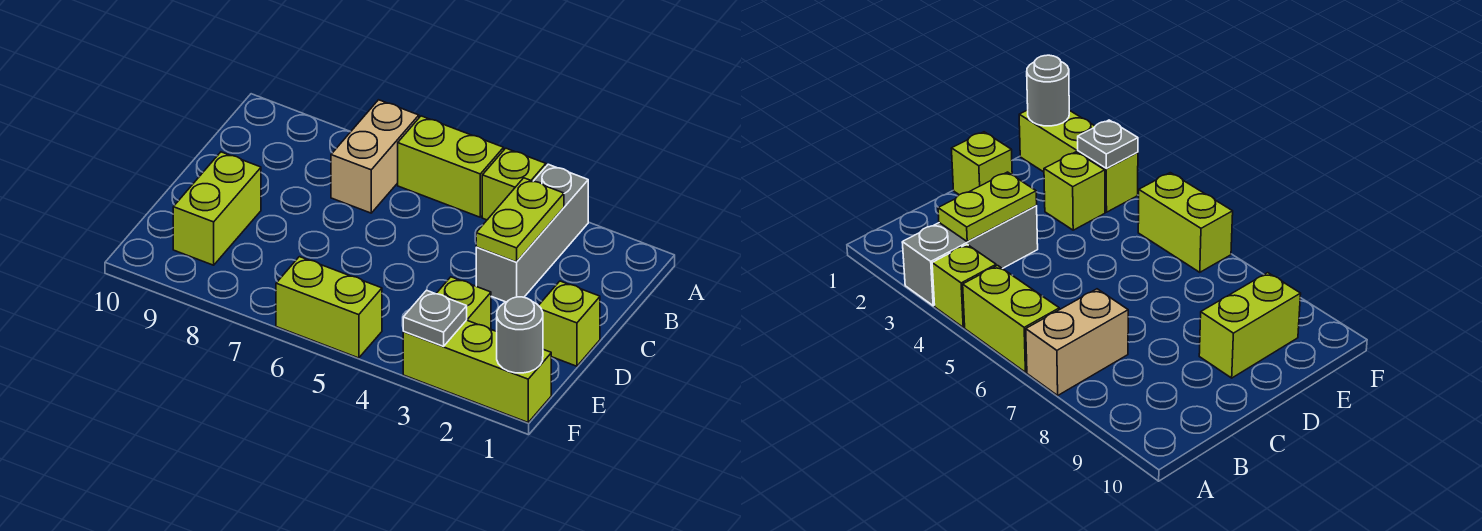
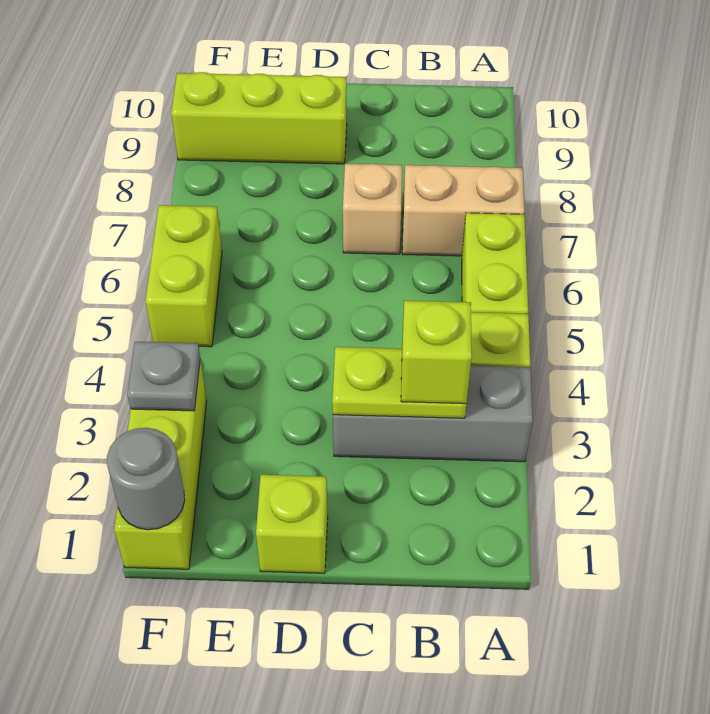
none -> tan brick C7 level 1
lime brick D9:E9 level 1 -> lime brick D9:F9 level 1
lime brick E3 level 1 -> lime brick B3 level 3

